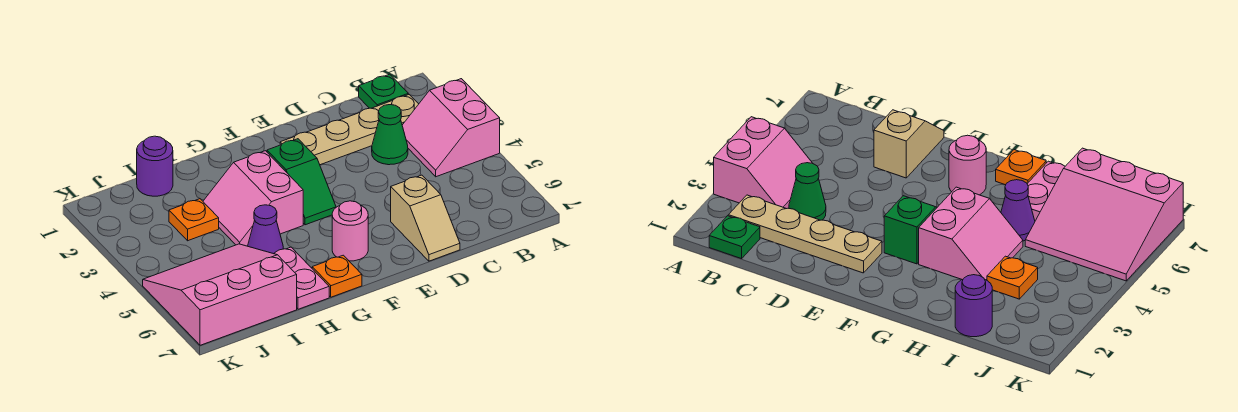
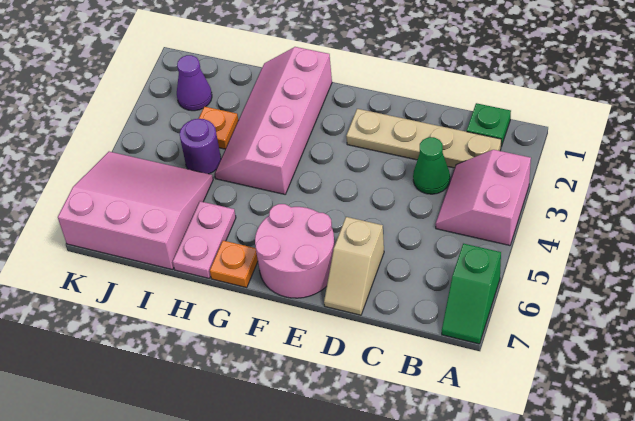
green slope F3:F4 level 1 top 3 -> green slope A6:A7 level 1 top 6
pink round brick F6 level 1 -> pink round brick E6:F7 level 1
pink slope G3:H4 level 1 top G -> pink slope G1:H4 level 1 top G
purple cone H5 level 1 -> purple cone J2 level 1
purple round brick I1 level 1 -> purple round brick I4 level 1

